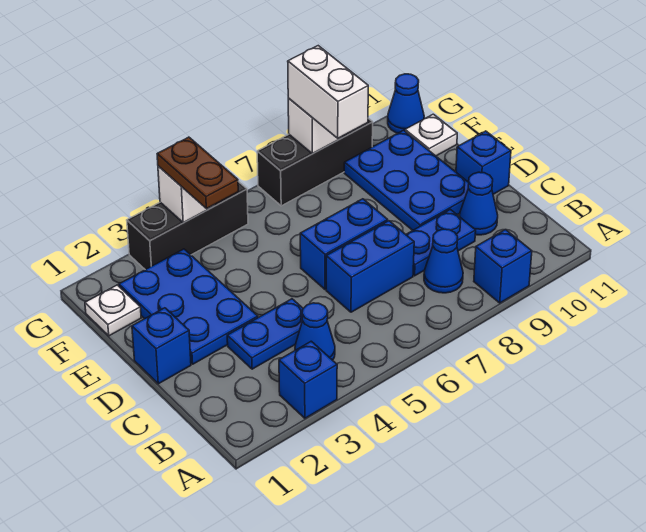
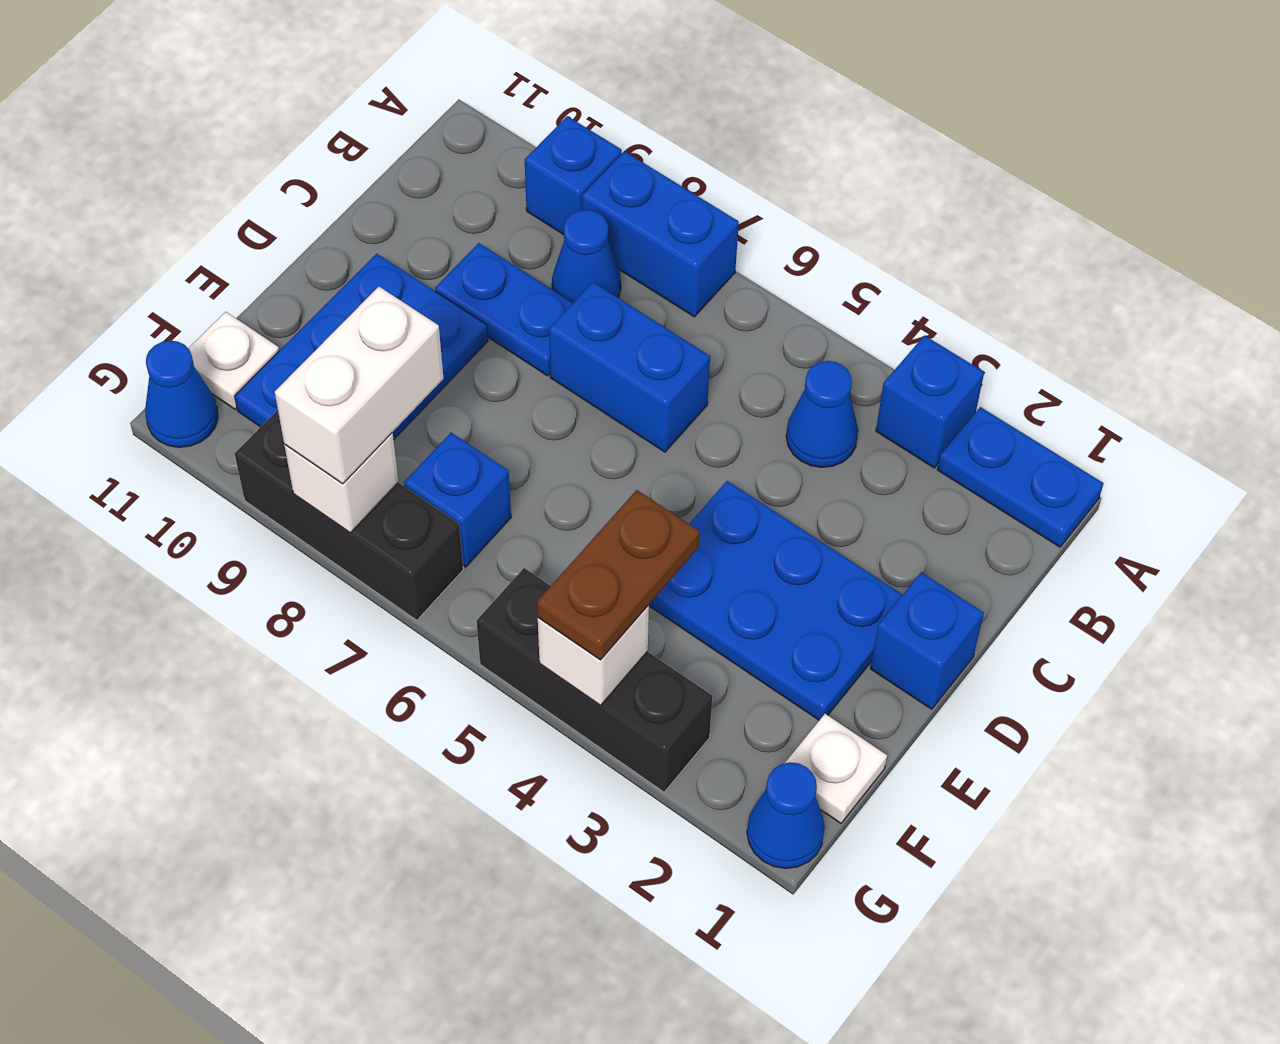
blue plate C3:C4 level 1 -> blue plate A1:A2 level 1
blue cone C10 level 1 -> blue cone G1 level 1
blue plate D2:F3 level 1 -> blue plate D2:E4 level 1
blue brick D6:D7 level 1 -> blue brick A7:A8 level 1
blue brick D11 level 1 -> blue brick F7 level 1

